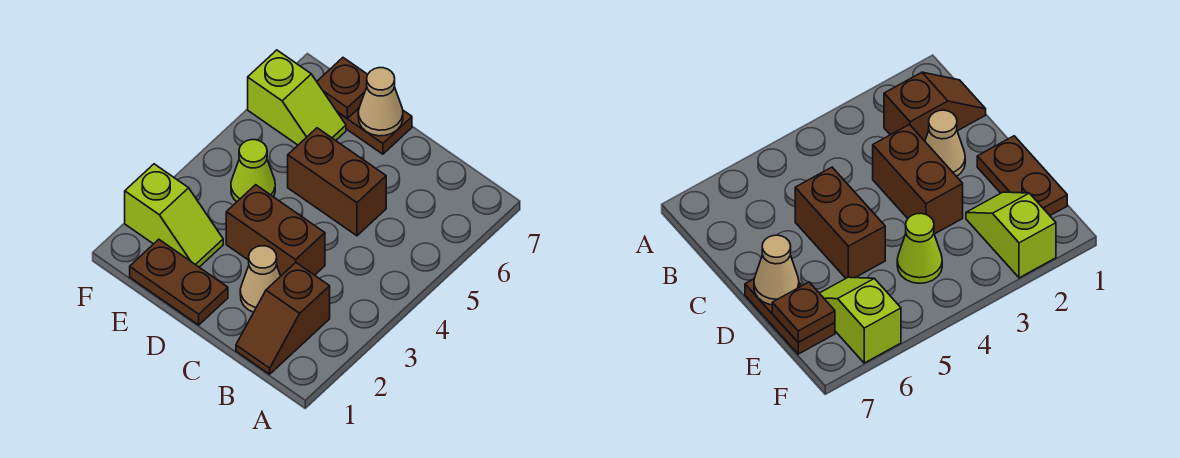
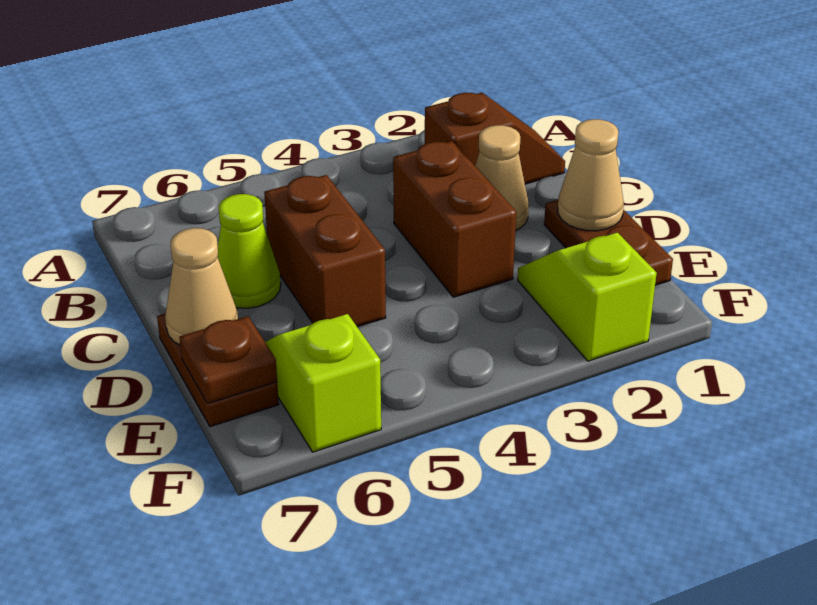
none -> tan cone D1 level 2
lime cone E4 level 1 -> lime cone C6 level 1

